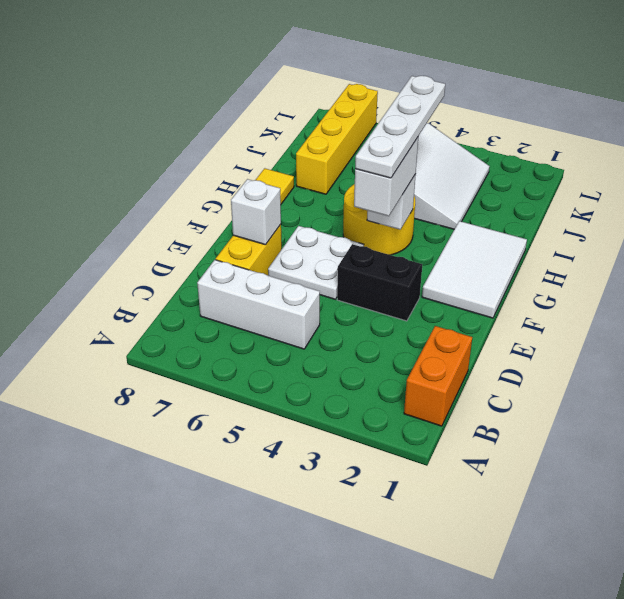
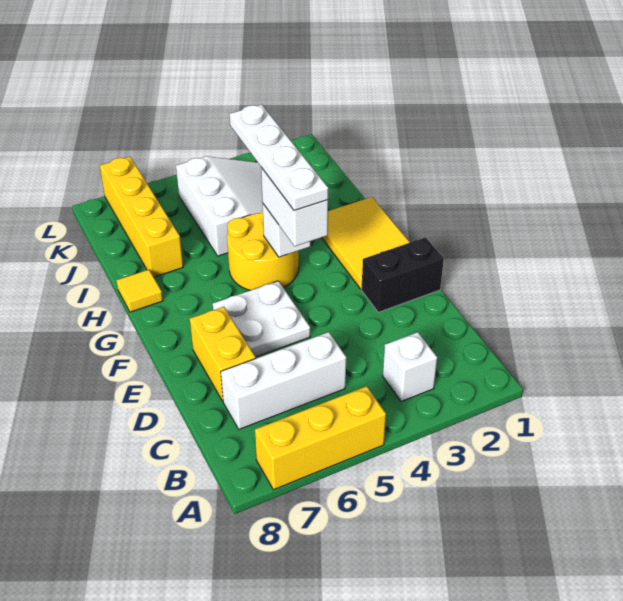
none -> yellow brick A5:A7 level 1
orange brick B1:C1 level 1 -> none
black brick E3:E4 level 1 -> black brick E1:E2 level 1
white brick E7 level 2 -> white brick B3 level 1
white tile F1:H2 level 1 -> yellow tile F1:H2 level 1

